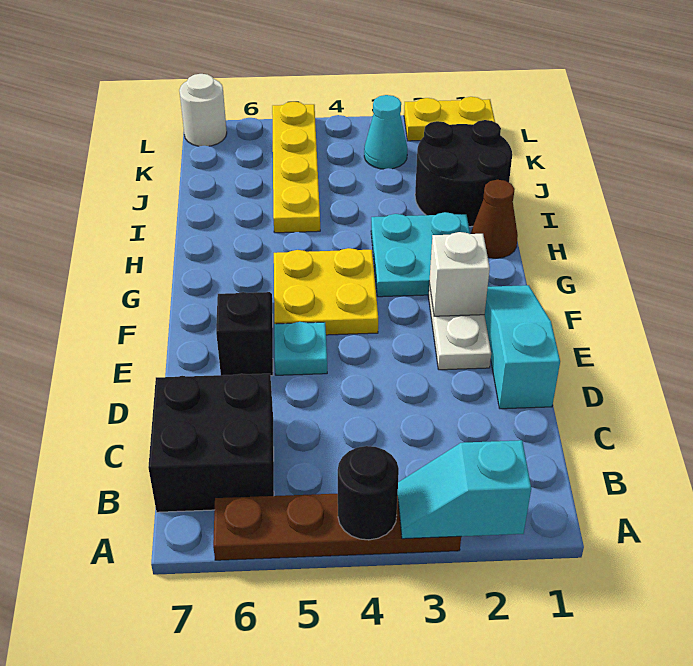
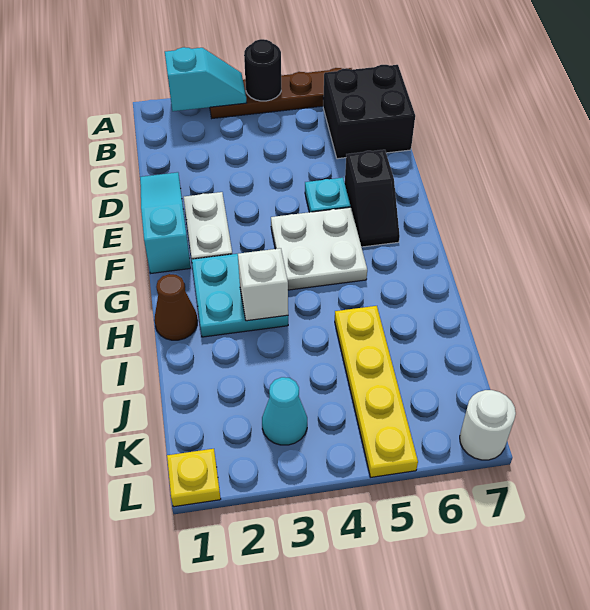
cyan slope D1:F1 level 1 top D -> cyan slope D1:F1 level 1 top F
white brick F2 level 2 -> white brick H3 level 2
yellow plate F4:G5 level 1 -> white plate F4:G5 level 1
black round brick I1:J2 level 1 -> none
yellow plate L1:L2 level 1 -> yellow plate L1 level 1

